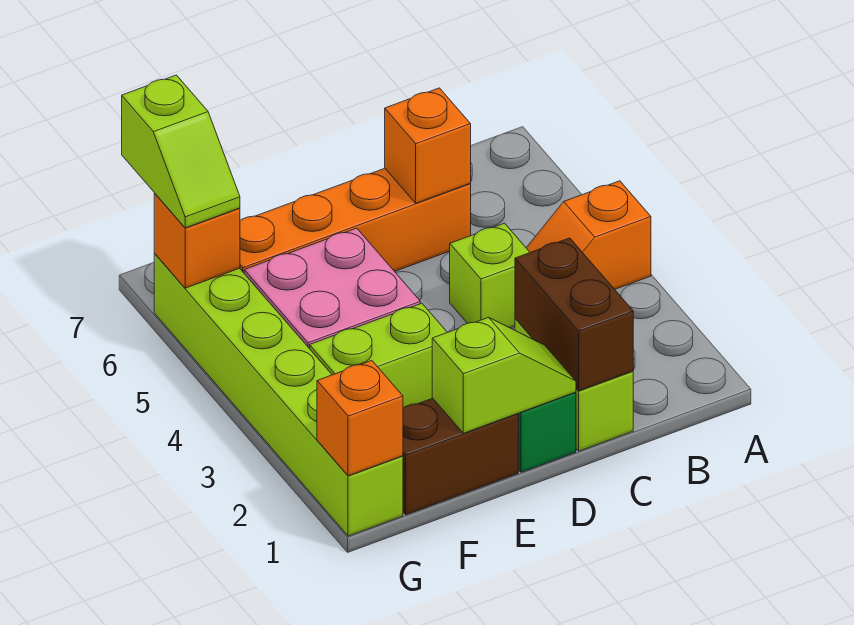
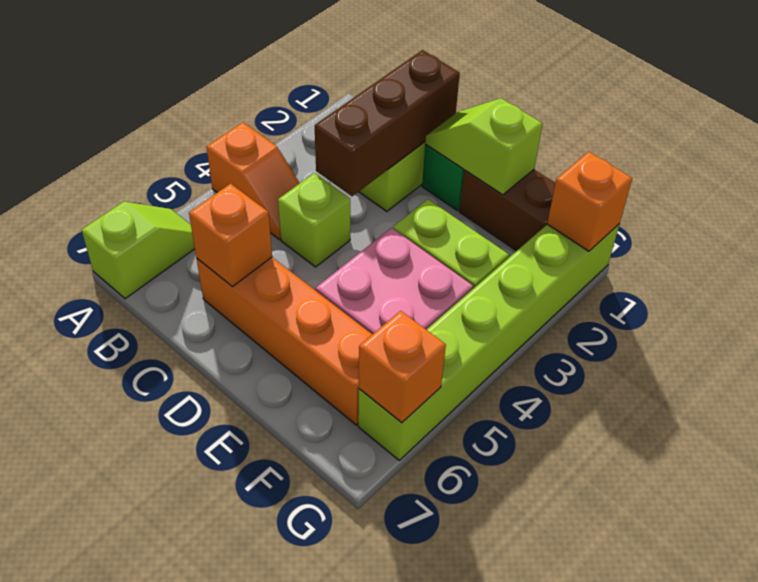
brown brick C1:C2 level 2 -> brown brick C1:C3 level 2
lime slope G6:G7 level 3 top 7 -> lime slope A6:A7 level 1 top 7

